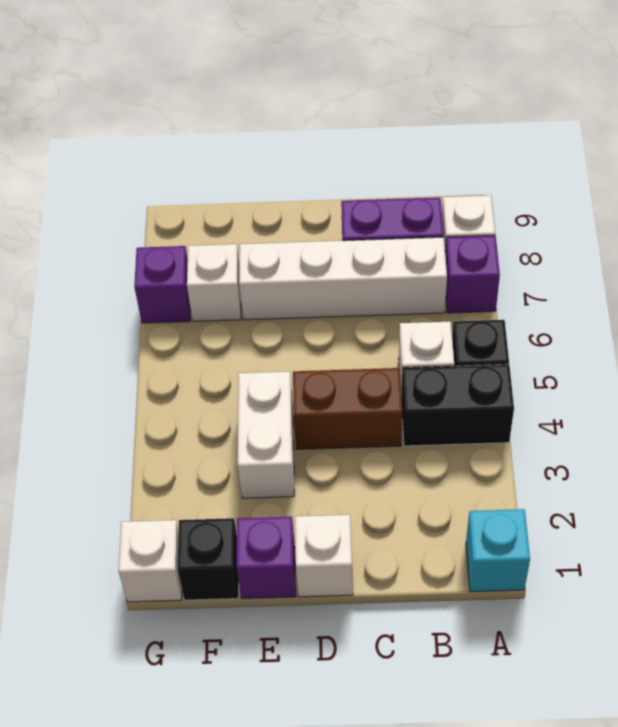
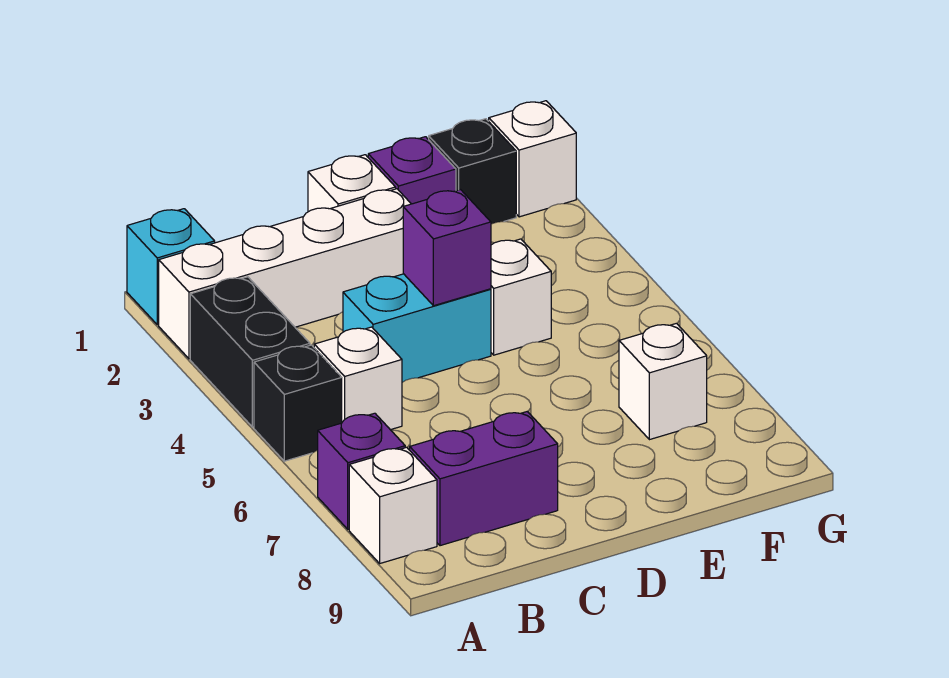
black brick A4:B4 level 1 -> black brick A3:A4 level 1
white brick B7:E7 level 1 -> white brick A2:D2 level 1
brown brick C4:D4 level 1 -> cyan brick C4:D4 level 1
white brick E3:E4 level 1 -> white brick E4 level 1
purple brick G7 level 1 -> purple brick D4 level 2

